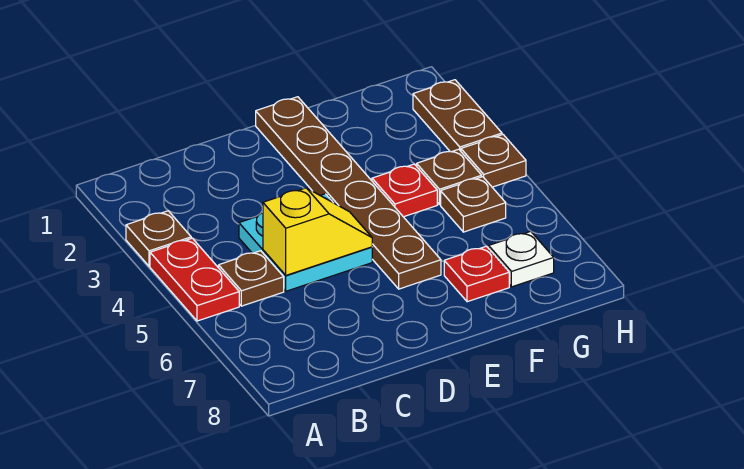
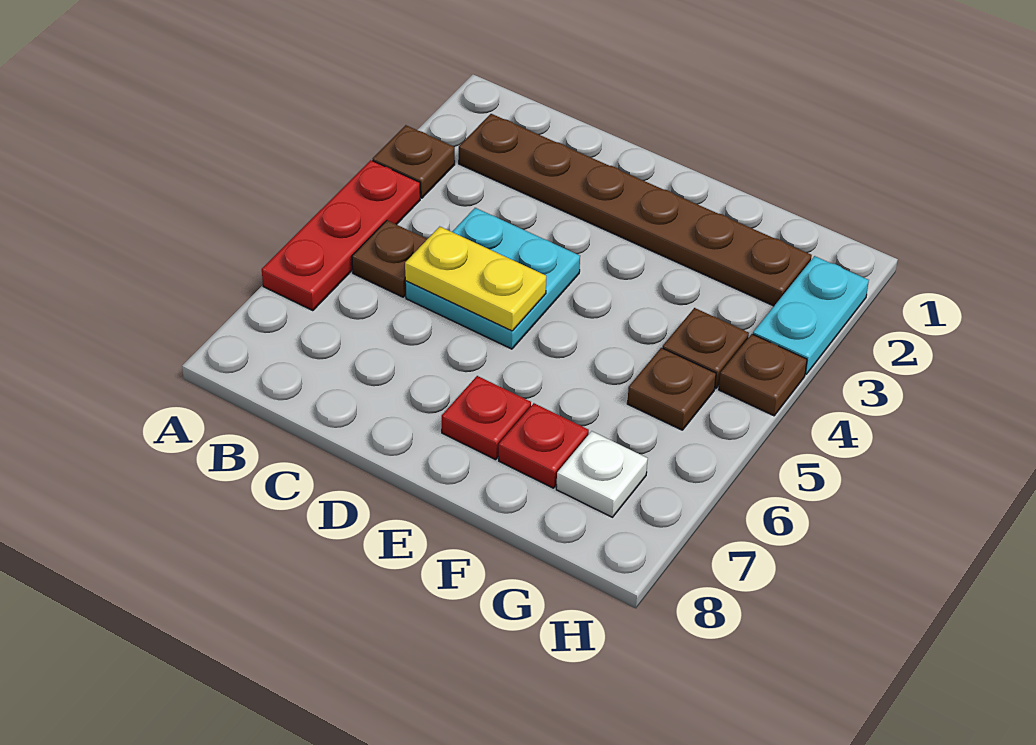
red plate A4:A5 level 1 -> red plate A4:A6 level 1
yellow slope C5:D5 level 2 top C -> yellow plate C5:D5 level 2
brown plate E1:E6 level 1 -> brown plate B2:G2 level 1
red plate F4 level 1 -> red plate E7 level 1
brown plate H2:H3 level 1 -> cyan plate H2:H3 level 1

